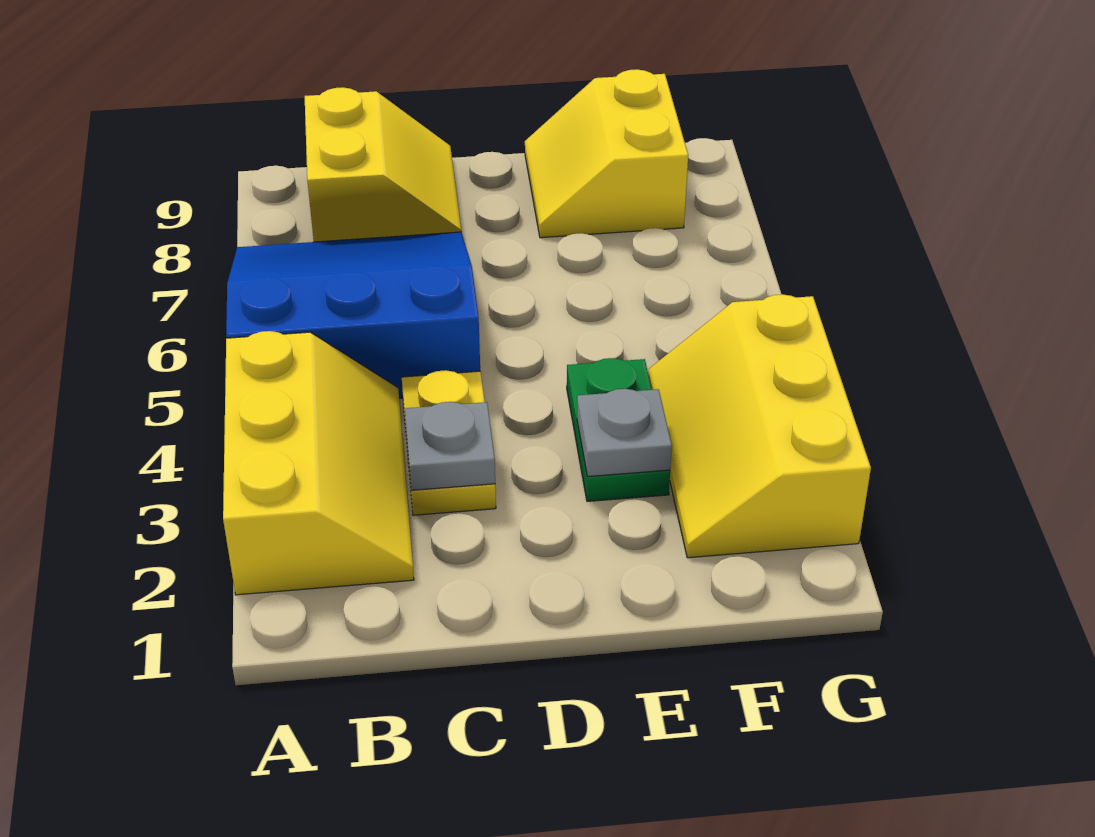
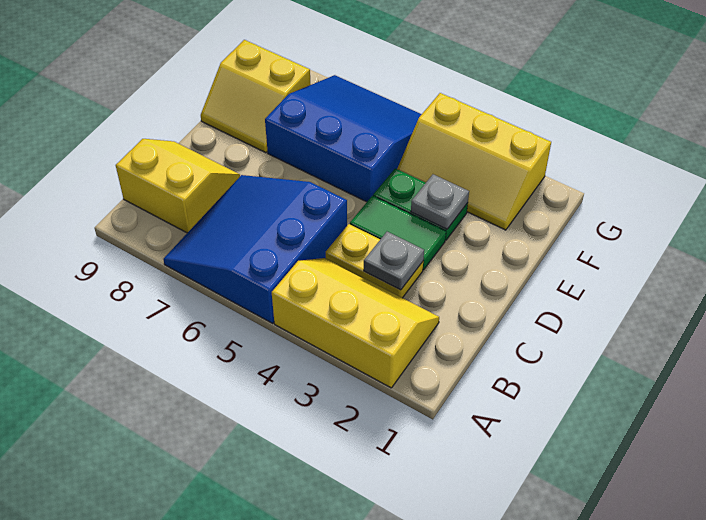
none -> green tile D3:D4 level 1
none -> blue slope E5:G7 level 1 top E

